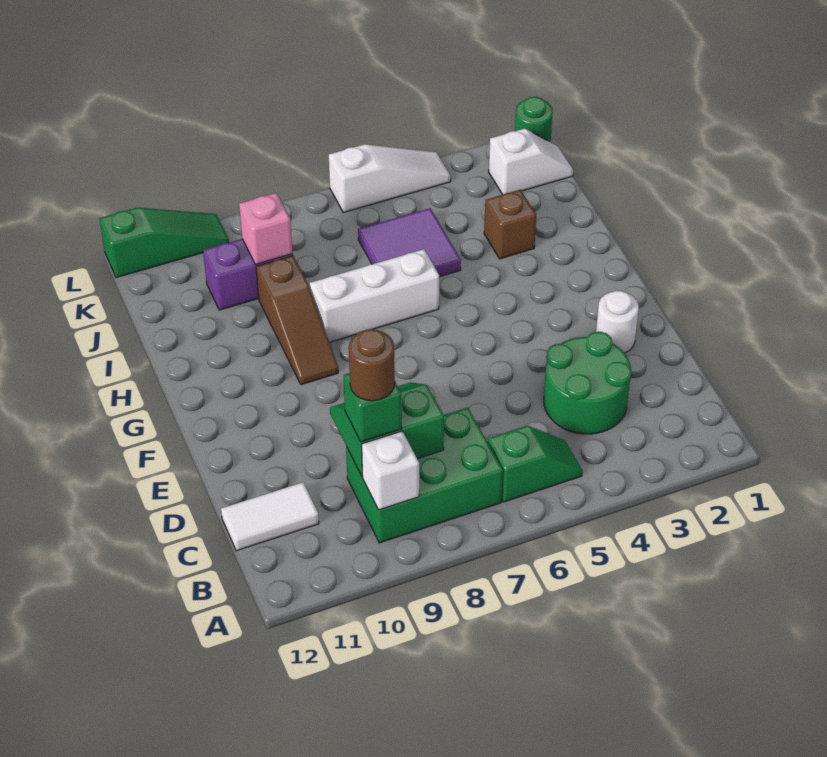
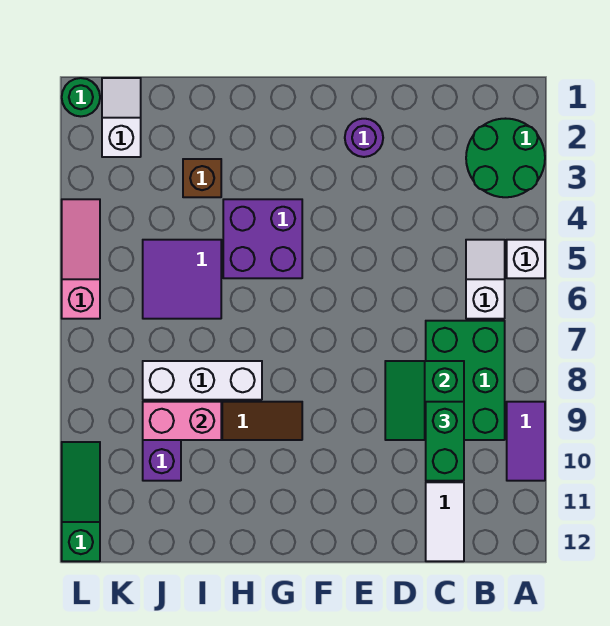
none -> purple tile A9:A10 level 1
green slope B5:B6 level 1 top 6 -> white slope B5:B6 level 1 top 6
white brick B9 level 2 -> white brick A5 level 1
green round brick C3:D4 level 1 -> green round brick A2:B3 level 1
green brick C9 level 3 -> green brick C9:C10 level 3
brown round brick C9 level 4 -> none
white round brick E2 level 1 -> purple round brick E2 level 1
none -> purple brick G4:H5 level 1
white brick H6:H8 level 1 -> white brick H8:J8 level 1
pink brick J9 level 2 -> pink brick I9:J9 level 2
white slope L4:L6 level 1 top 6 -> pink slope L4:L6 level 1 top 6

